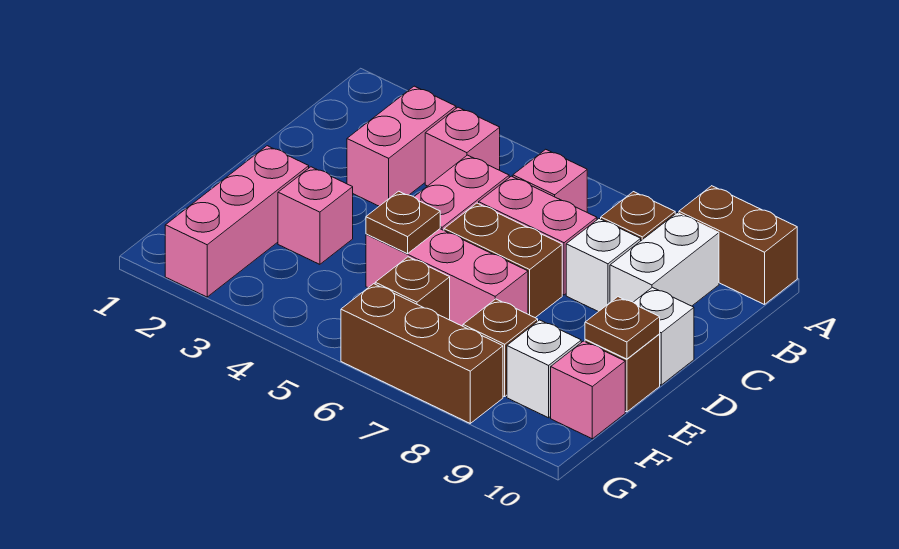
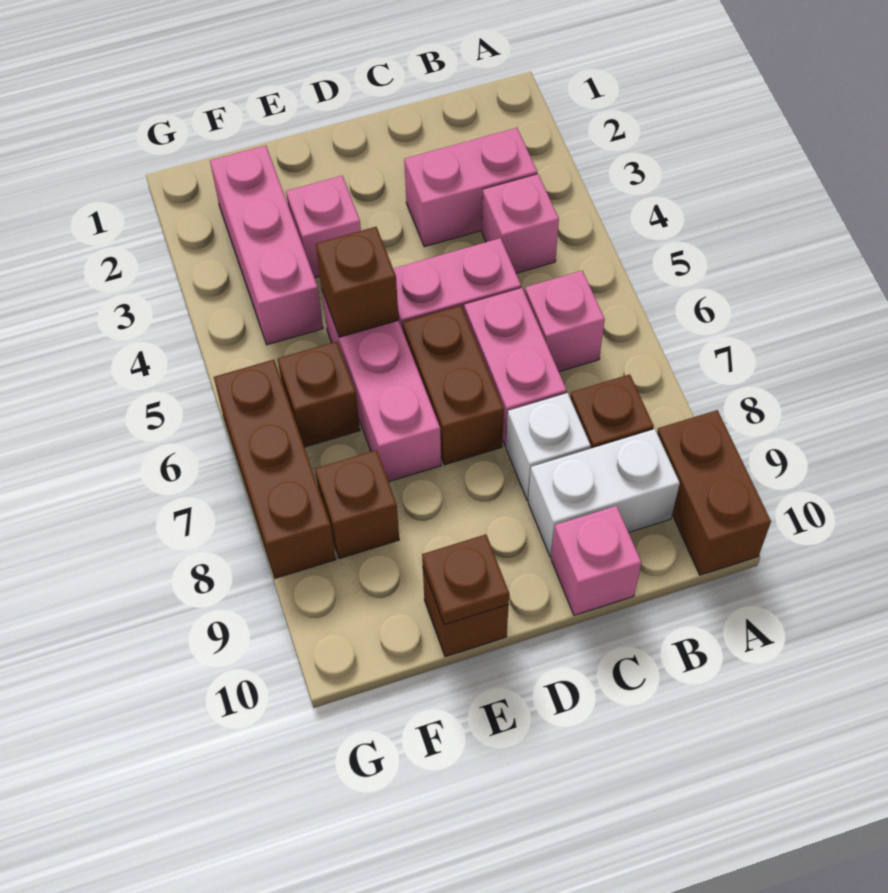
white brick D10 level 1 -> none
pink brick E2:G2 level 1 -> pink brick F2:F4 level 1
brown plate E5 level 2 -> brown brick E5 level 2
white brick F9 level 1 -> none
pink brick F10 level 1 -> pink brick C10 level 1

